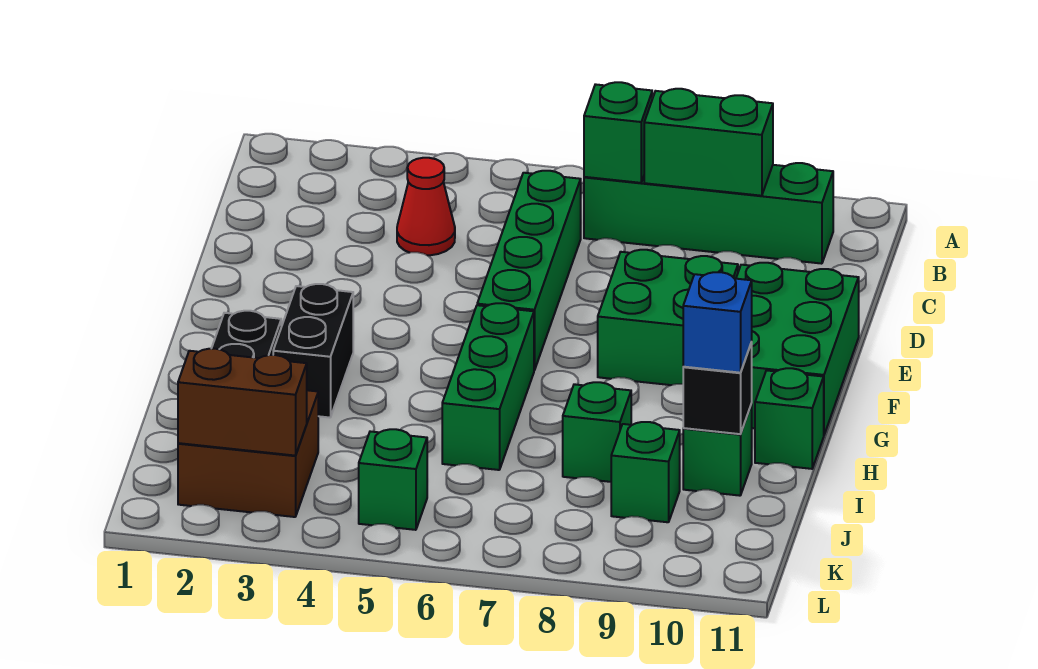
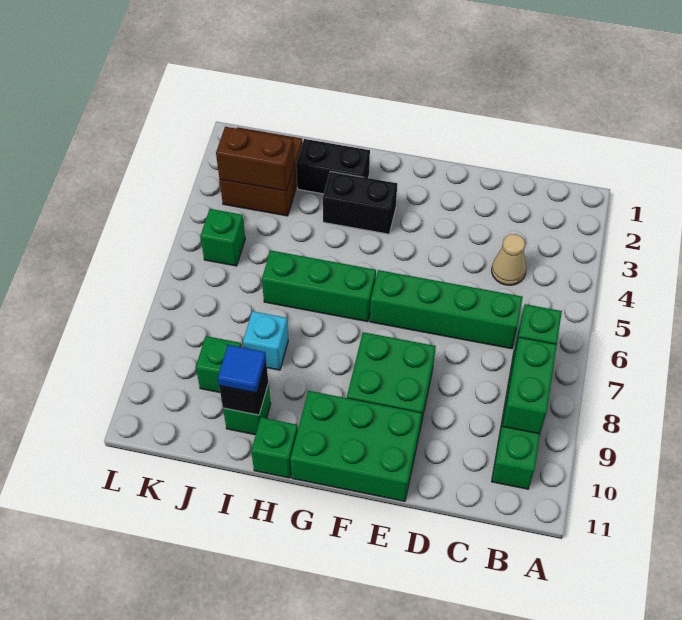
red cone C4 level 1 -> tan cone C4 level 1
green brick I8 level 1 -> cyan brick I8 level 1
blue brick I10 level 3 -> blue tile I10 level 3
brown brick K2:K3 level 2 -> brown brick J3:K3 level 2

